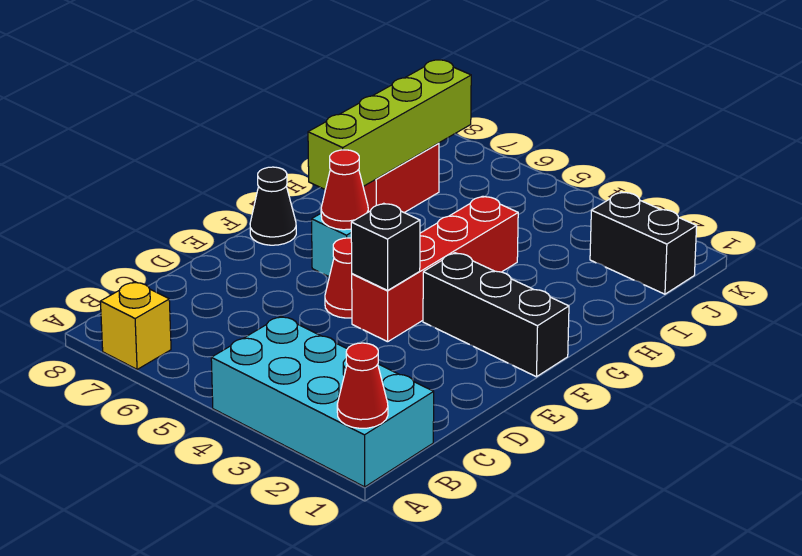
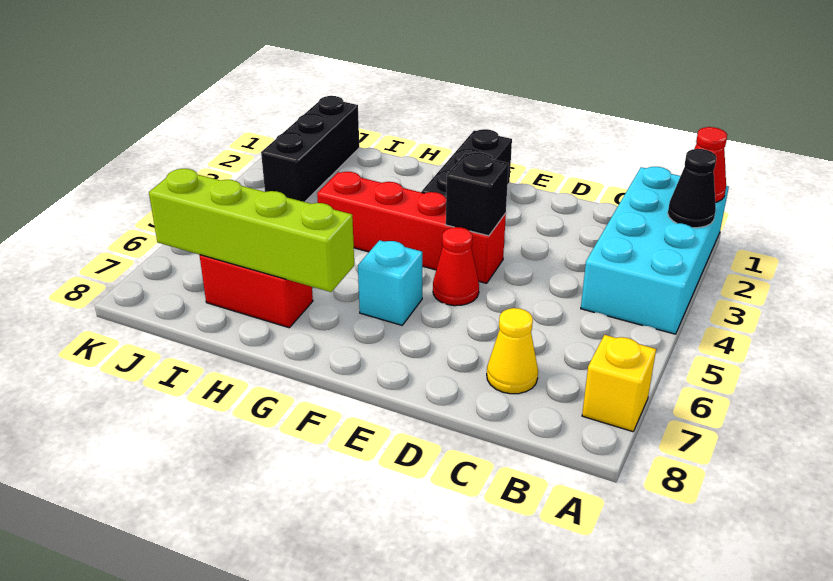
none -> yellow cone C7 level 1
red cone F6 level 2 -> none
black cone F8 level 1 -> black cone A2 level 2
black brick J1:J2 level 1 -> black brick J1:J3 level 1

